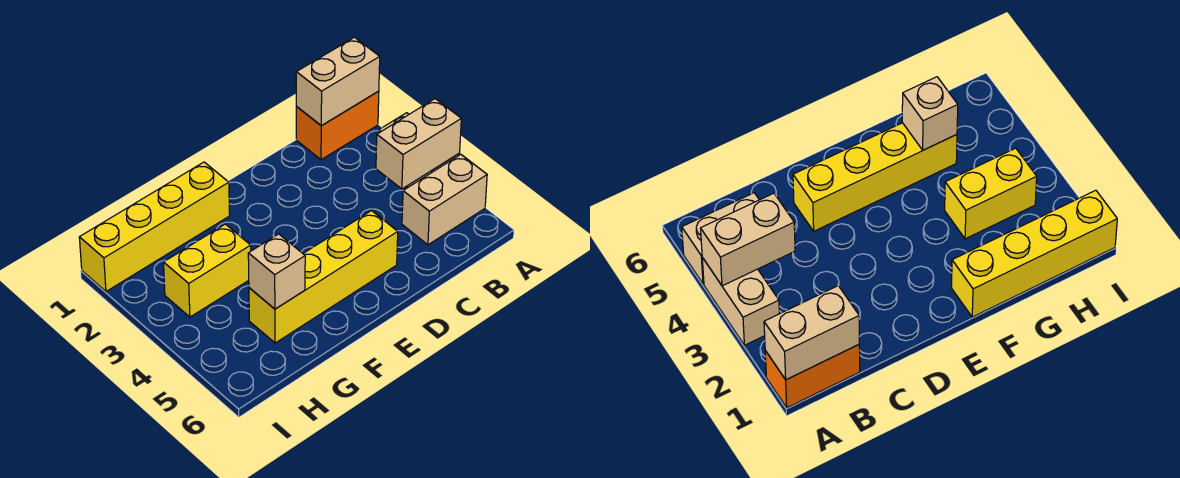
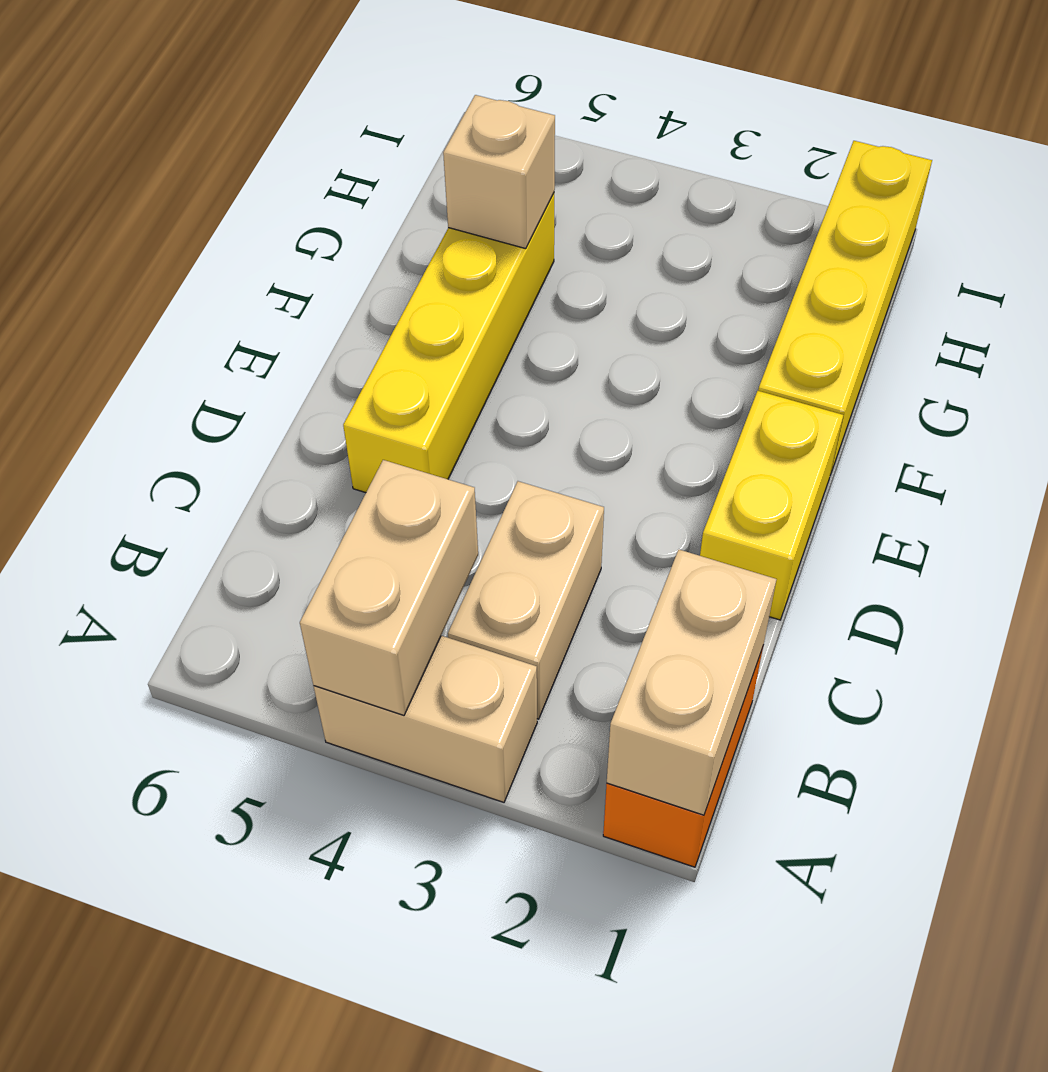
tan brick A5:B5 level 1 -> tan brick B3:C3 level 1
yellow brick G3:H3 level 1 -> yellow brick D1:E1 level 1

